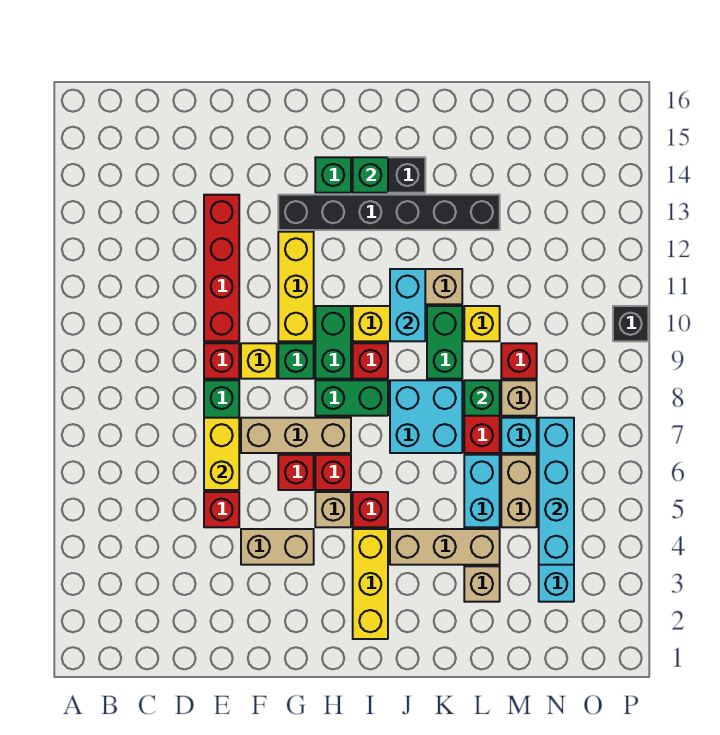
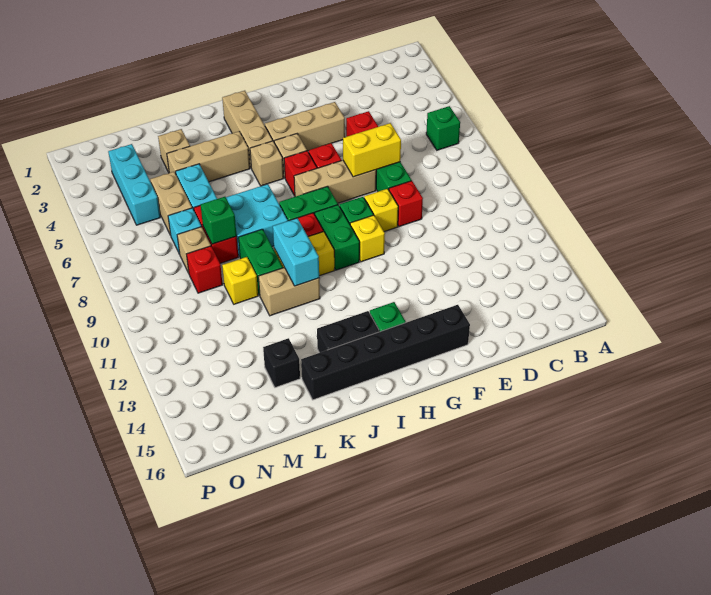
yellow brick E6:E7 level 2 -> yellow brick E7:F7 level 2
red brick E10:E13 level 1 -> none
tan brick F4:G4 level 1 -> tan brick F4:H4 level 1
yellow brick G10:G12 level 1 -> yellow brick G10 level 1
black brick G13:L13 level 1 -> black brick F15:K15 level 1
yellow brick I2:I4 level 1 -> tan brick I2:I4 level 1
red brick I5 level 1 -> tan brick I5 level 1
green brick I14 level 2 -> green brick B6 level 1
cyan brick N4:N7 level 2 -> none
black brick P10 level 1 -> black brick L14 level 1

